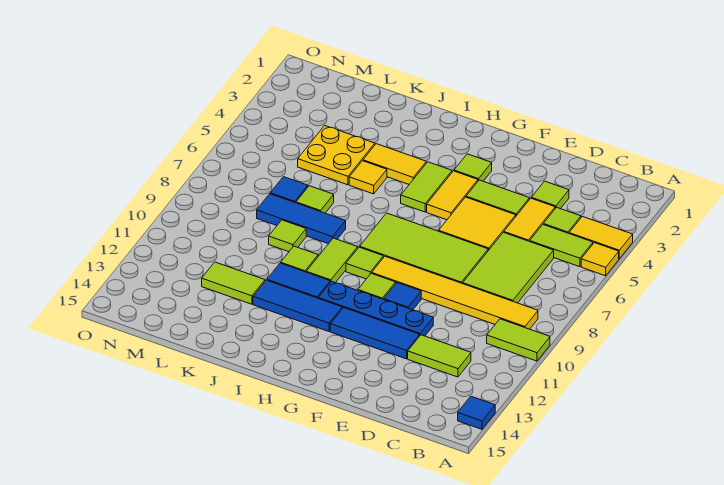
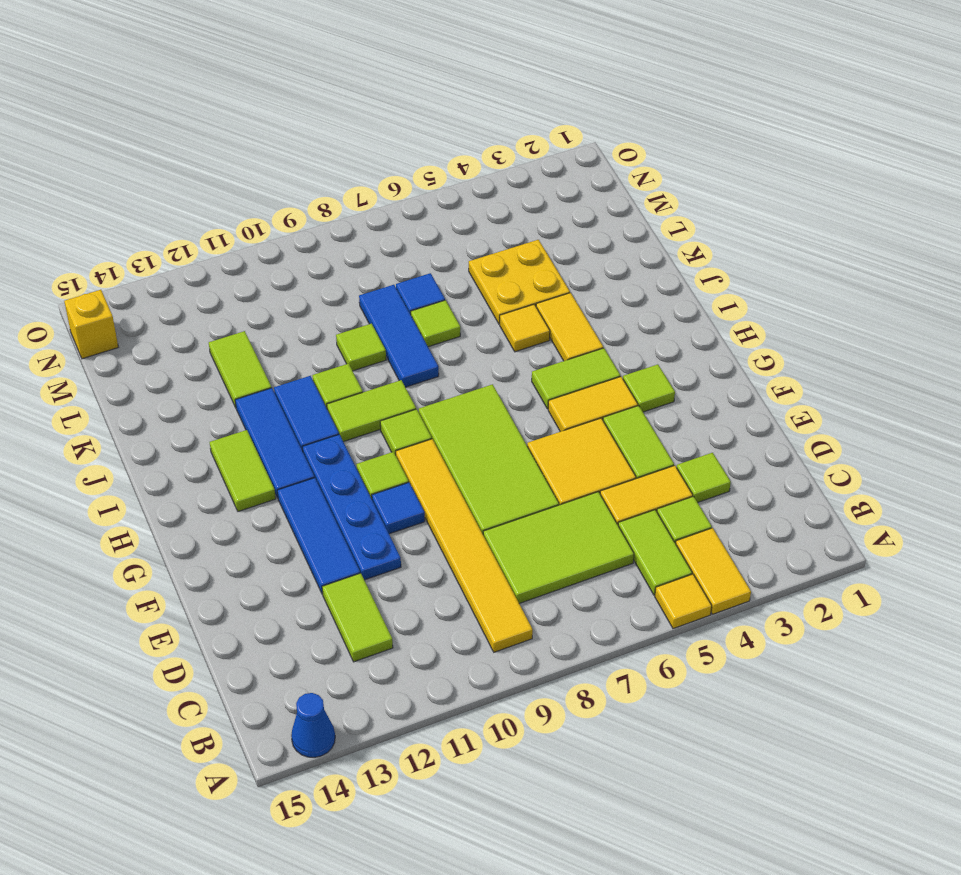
lime tile A10:B10 level 1 -> lime tile H13:I13 level 1
blue tile A14 level 1 -> blue cone A14 level 1
none -> yellow brick N15 level 1

